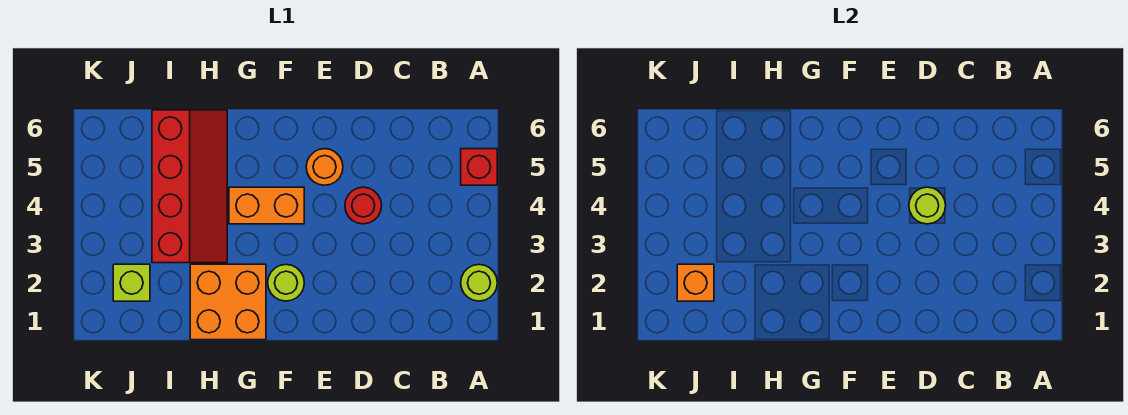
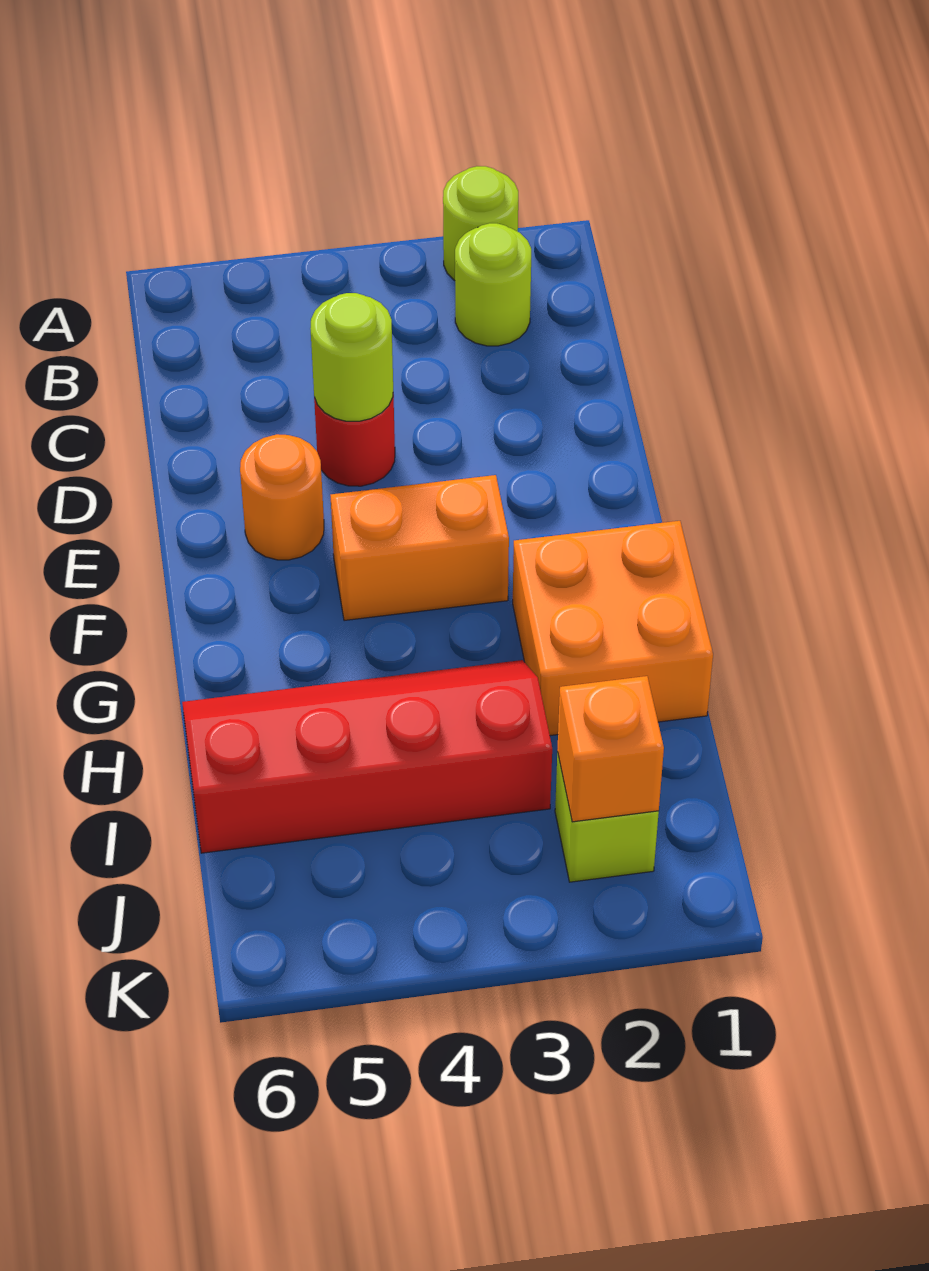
red brick A5 level 1 -> none
lime round brick F2 level 1 -> lime round brick B2 level 1
orange brick F4:G4 level 1 -> orange brick F3:F4 level 1

